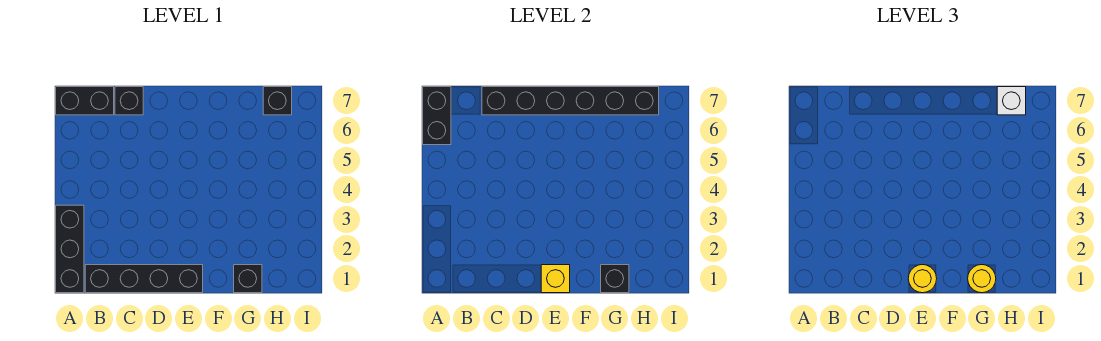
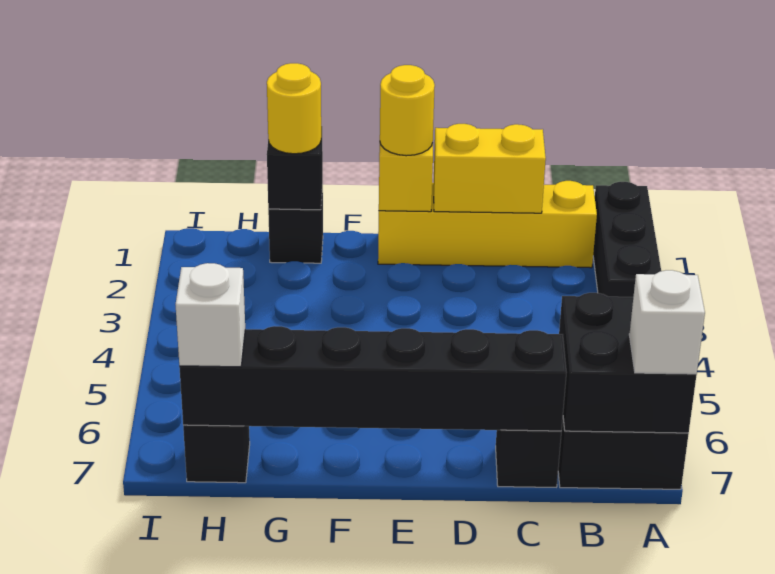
black brick A6:A7 level 2 -> black brick A6:B7 level 2
none -> white brick A7 level 3
black brick B1:E1 level 1 -> yellow brick B1:E1 level 1
none -> yellow brick C1:D1 level 2

